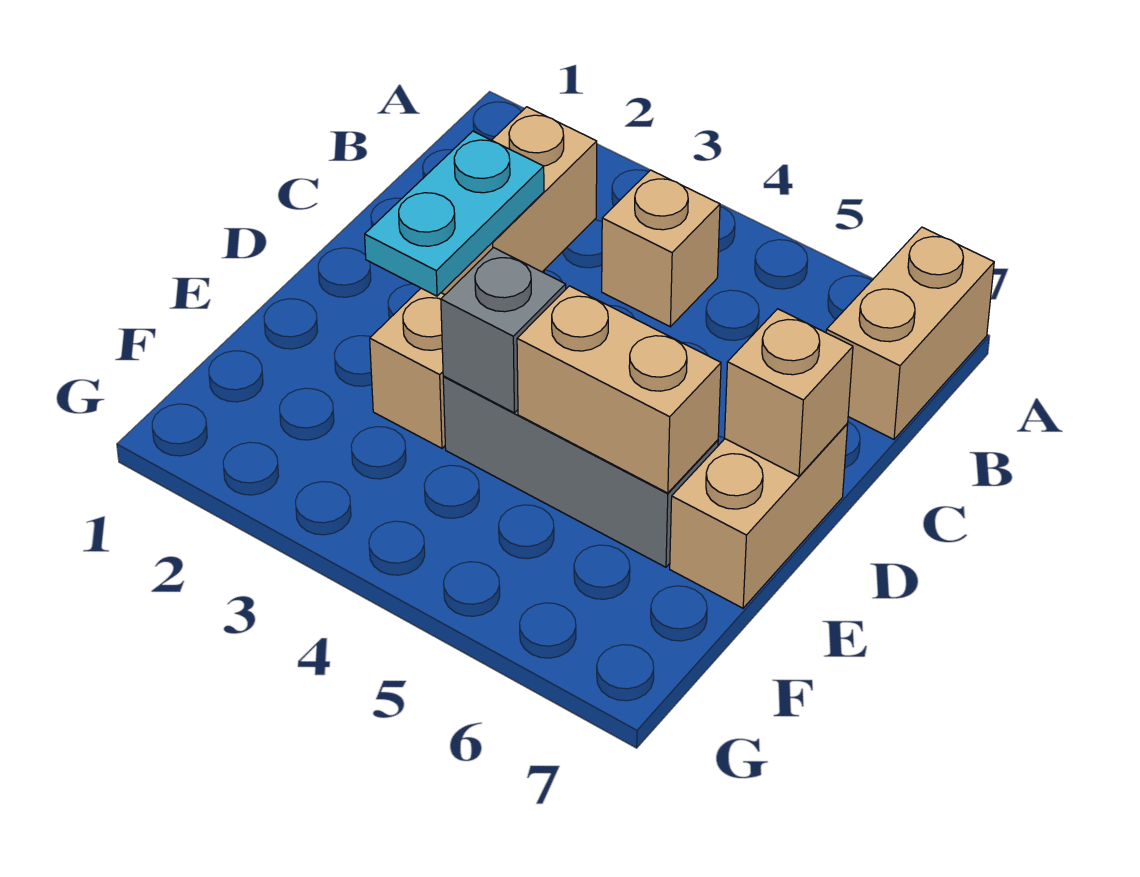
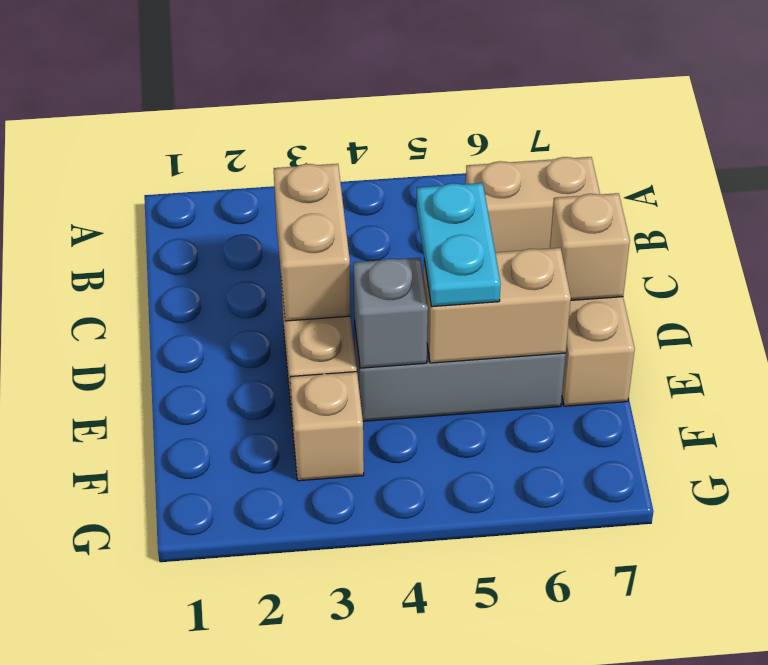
tan brick A7:B7 level 1 -> tan brick B6:B7 level 1
tan brick B4 level 1 -> tan brick F3 level 1
cyan plate D3:E3 level 3 -> cyan plate D5:E5 level 3

